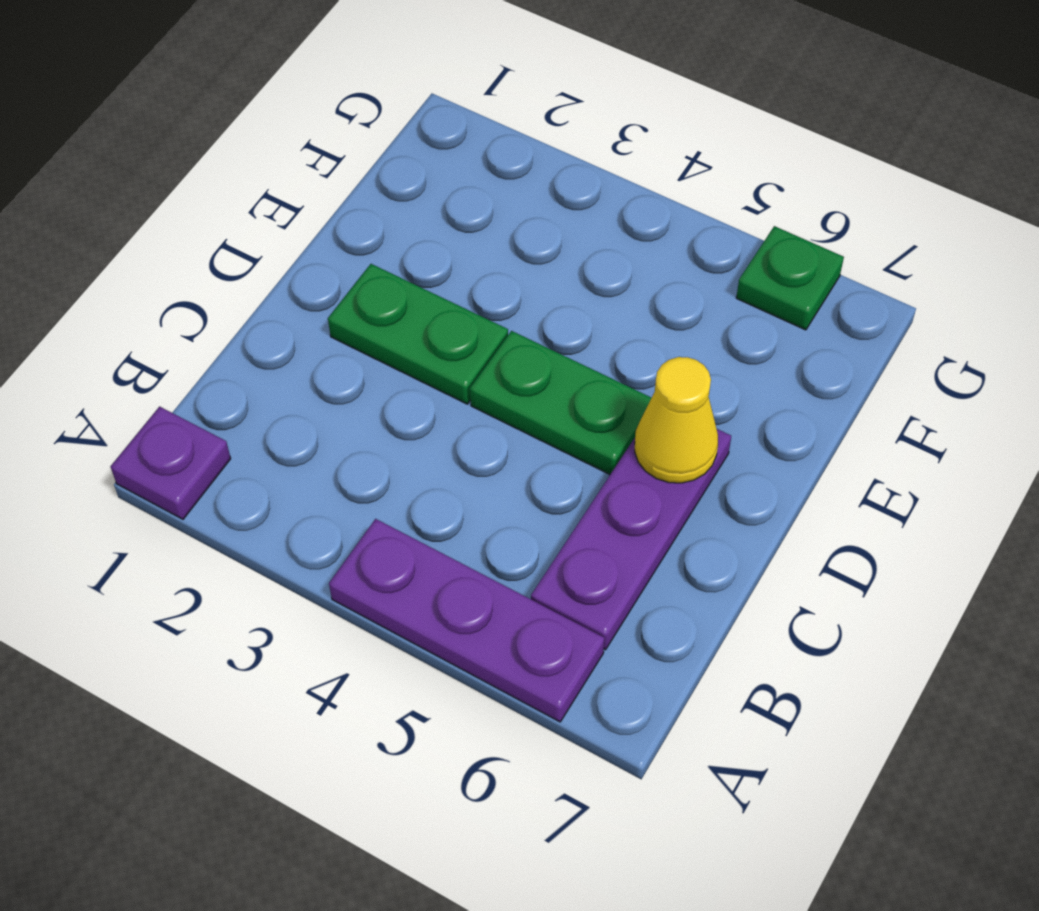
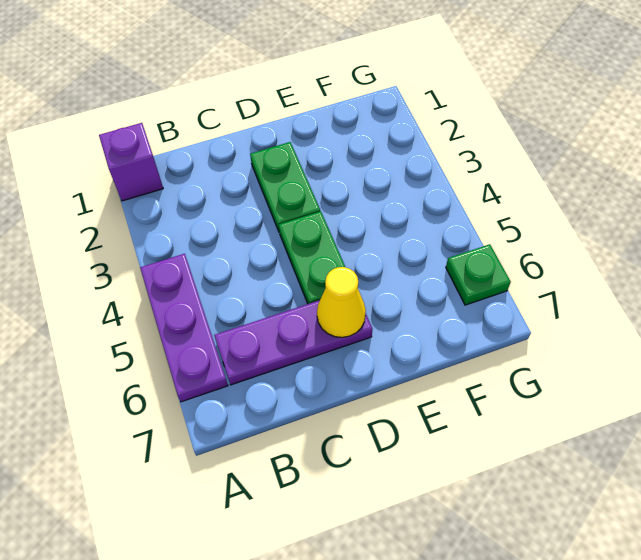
purple plate A1 level 1 -> purple brick A1 level 1

